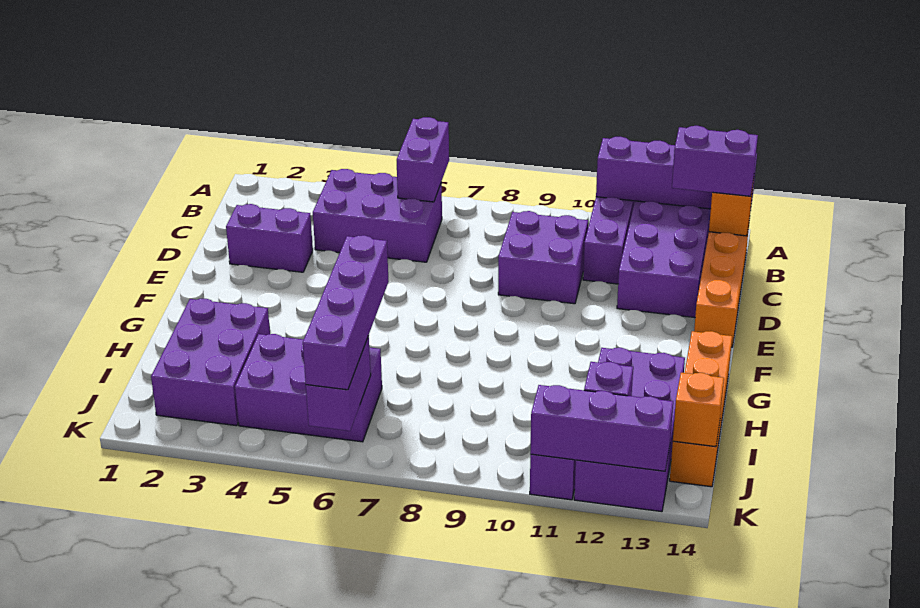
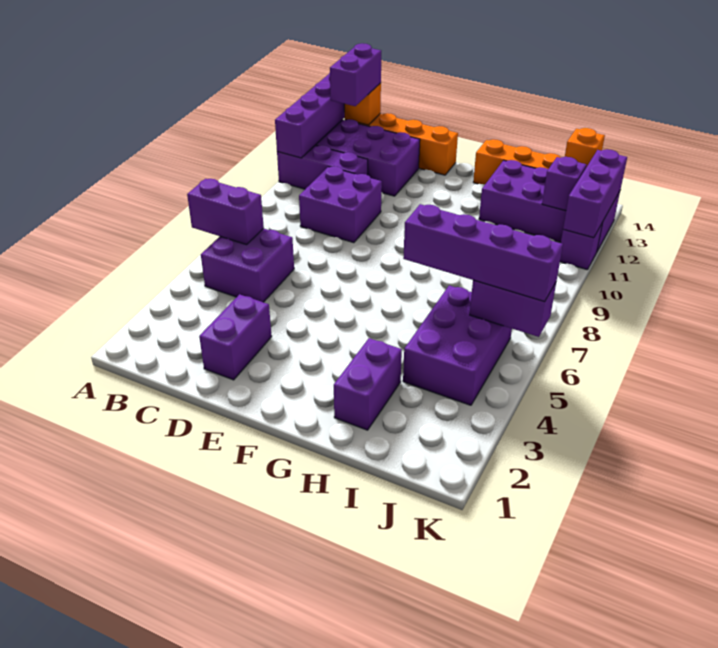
purple brick B4:C6 level 1 -> purple brick B5:C6 level 1
purple brick H2:J3 level 1 -> purple brick H2:H3 level 1

